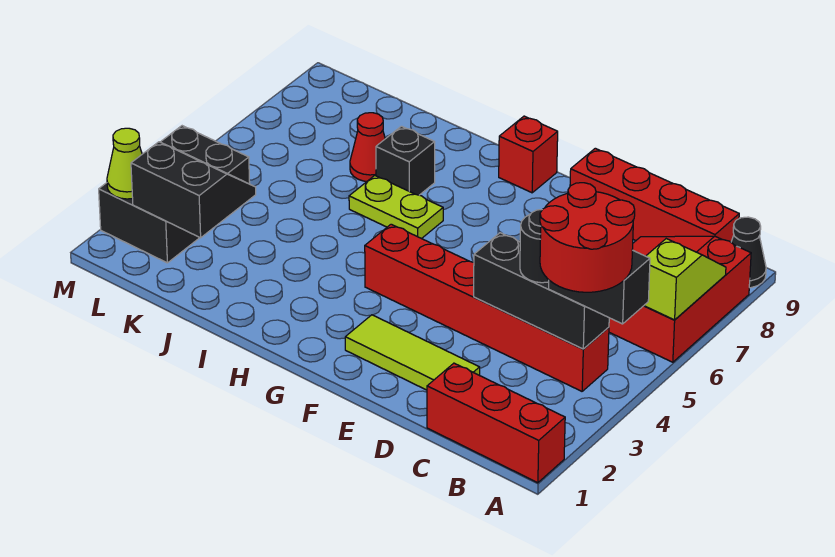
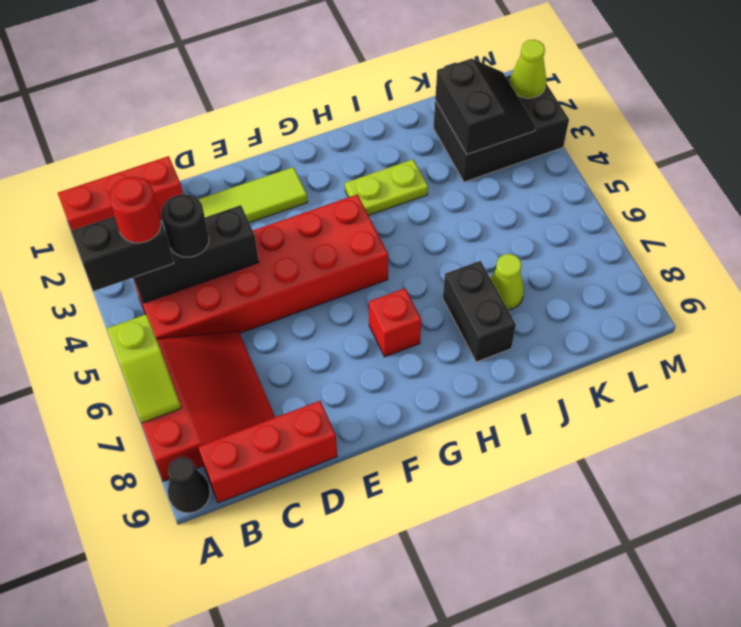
red round brick A3:B4 level 4 -> red round brick B4 level 4
red brick B4:G4 level 1 -> red brick B4:G5 level 1
red brick B9:E9 level 1 -> red brick B9:D9 level 1
red brick G9 level 1 -> red brick G7 level 1
lime plate H6:I6 level 1 -> lime plate H3:I3 level 1
black brick I7 level 1 -> black brick I7:I8 level 1
red cone J7 level 1 -> lime cone J7 level 1
black slope K2:L3 level 2 top 2 -> black slope K2:L3 level 2 top K
black brick L2:M4 level 1 -> black brick K2:M3 level 1

